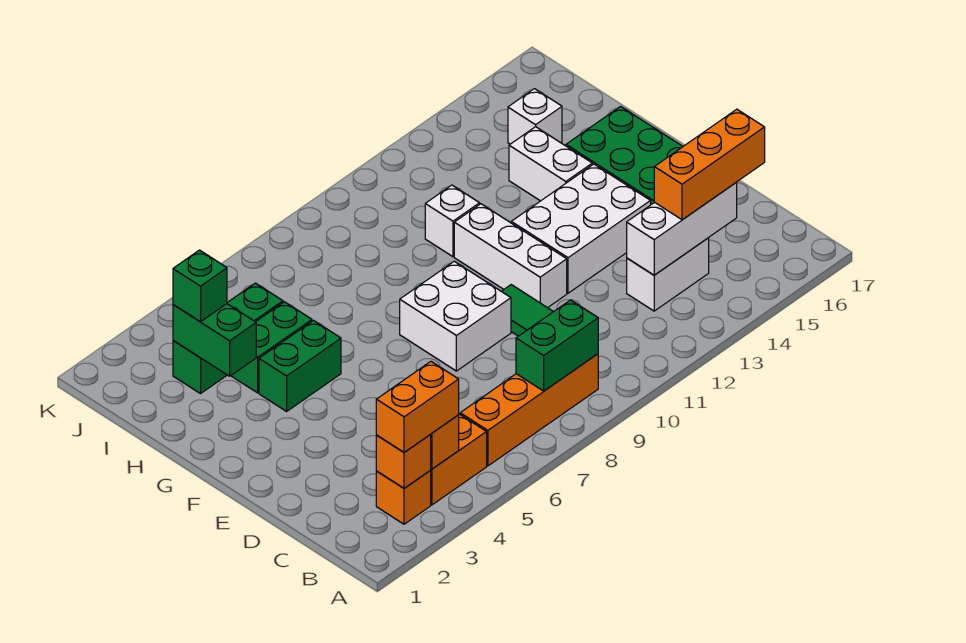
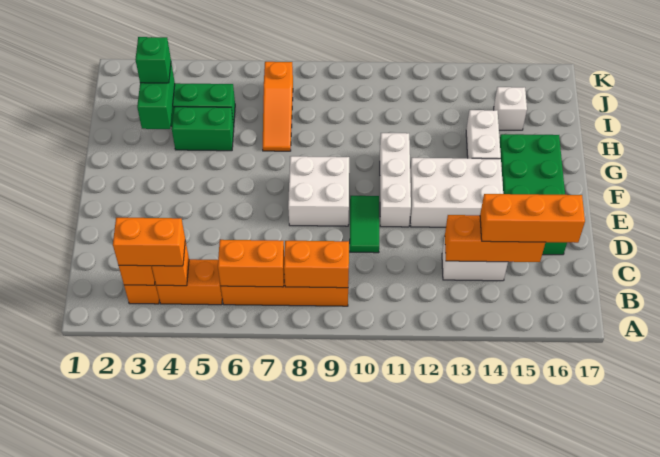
none -> orange brick B6:B7 level 2
green brick B8:B9 level 2 -> orange brick B8:B9 level 2
white brick C13:C15 level 2 -> orange brick C13:C15 level 2
green brick G4:G5 level 1 -> none
none -> orange slope H7:J7 level 1 top J
white brick H11 level 1 -> none

